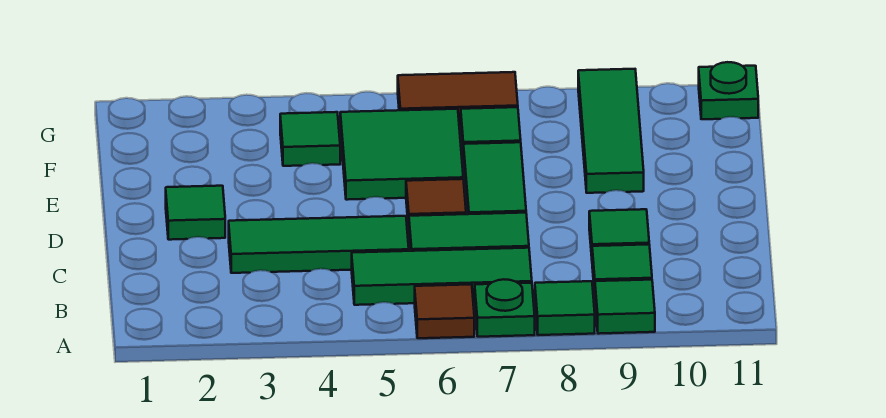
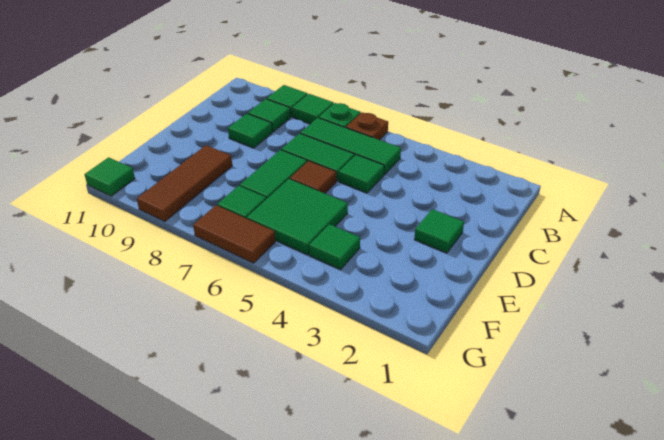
brown tile A6 level 1 -> brown plate A6 level 1
green tile C3:C5 level 1 -> green tile C5 level 1
green tile E9:G9 level 1 -> brown tile E9:G9 level 1
green plate G11 level 1 -> green tile G11 level 1

